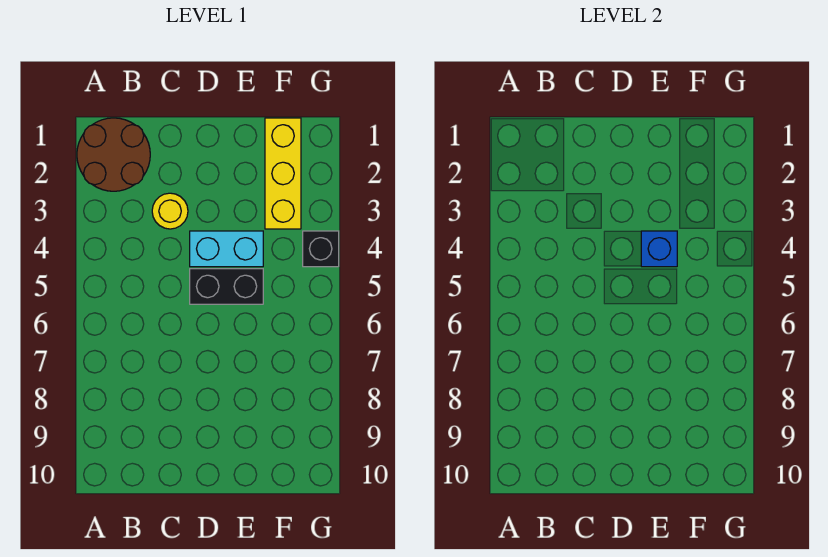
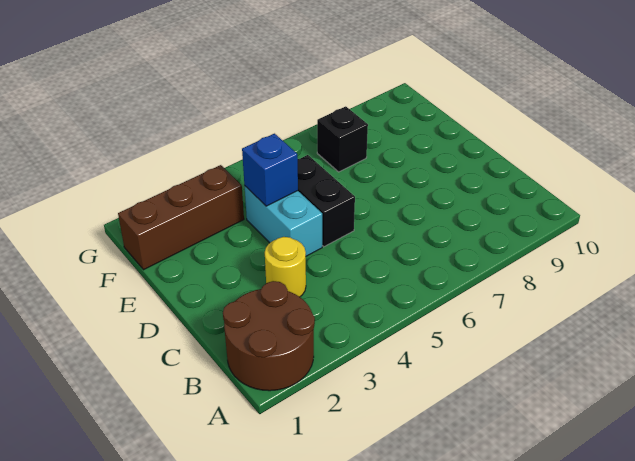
yellow brick F1:F3 level 1 -> brown brick F1:F3 level 1
black brick G4 level 1 -> black brick F7 level 1

